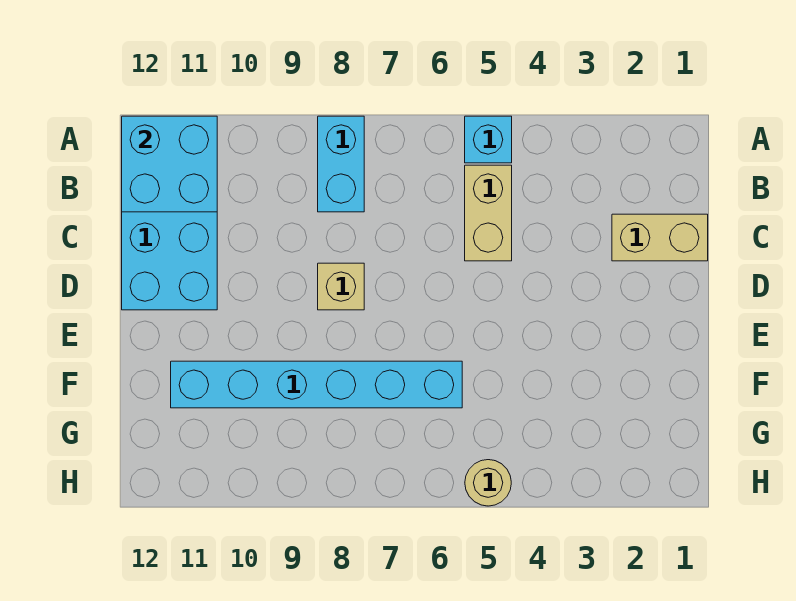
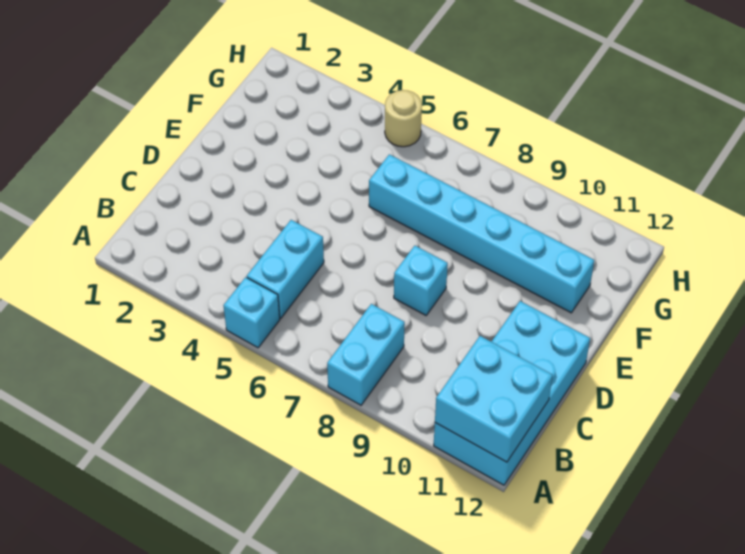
tan brick B5:C5 level 1 -> cyan brick B5:C5 level 1
tan brick C1:C2 level 1 -> none
tan brick D8 level 1 -> cyan brick D8 level 1

